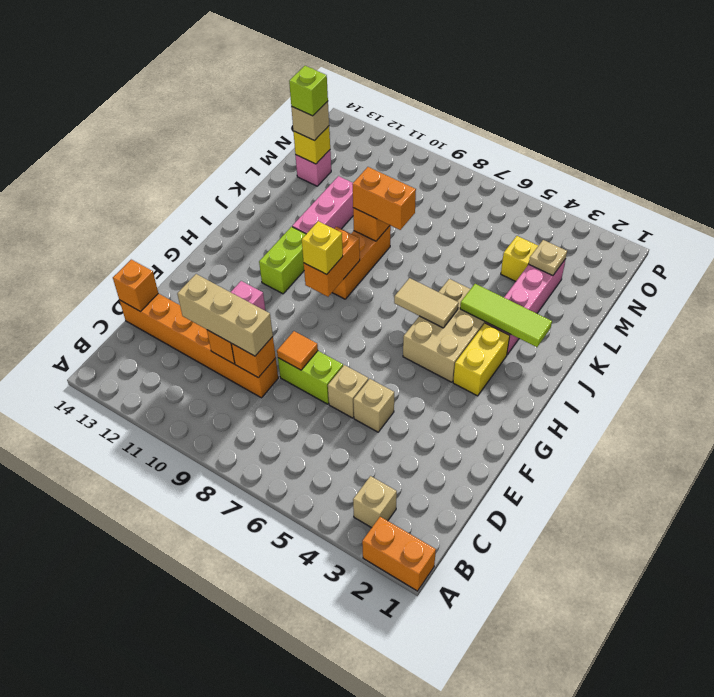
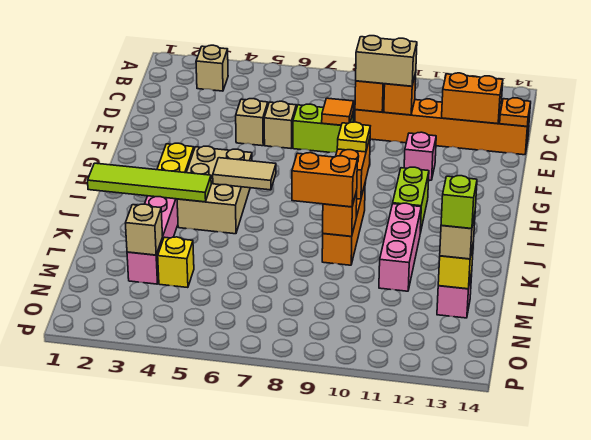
orange brick A1:A2 level 1 -> orange brick D12:D13 level 2
tan brick D9:D11 level 3 -> tan brick D9:D10 level 3
orange brick D14 level 2 -> orange plate D14 level 2
yellow brick H9 level 3 -> yellow plate H9 level 3
lime tile J2:J4 level 2 -> lime tile J1:J4 level 2
tan plate M3 level 2 -> tan brick M3 level 2

